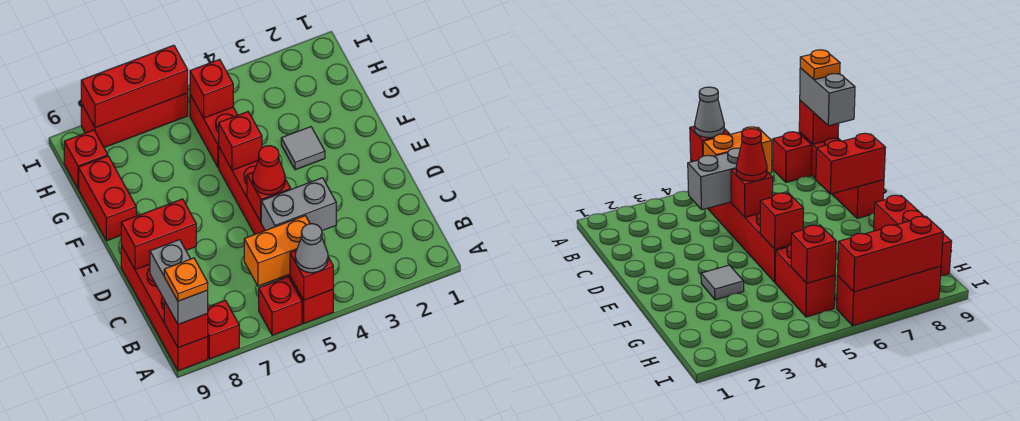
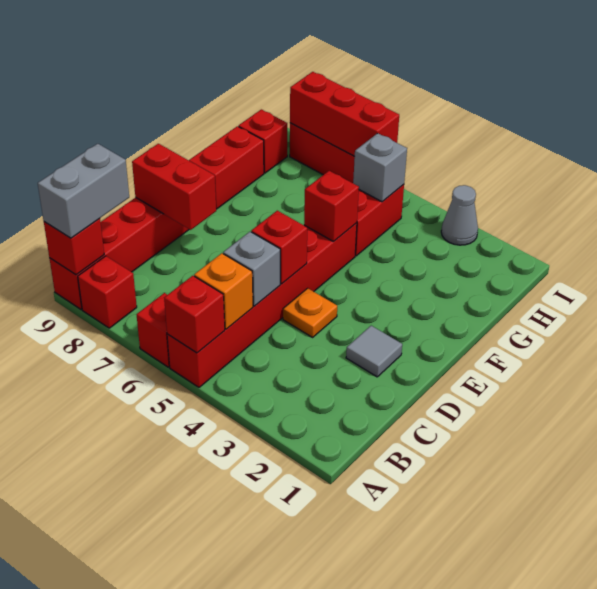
grey cone A5 level 3 -> grey cone I3 level 1
orange plate A9 level 4 -> orange plate D4 level 1
orange brick B5:B6 level 2 -> orange brick B5 level 2
grey brick C4:C5 level 2 -> grey brick C5 level 2
red cone D5 level 3 -> none
grey tile F3 level 1 -> grey tile D2 level 1
red brick H5 level 2 -> grey brick H5 level 2

